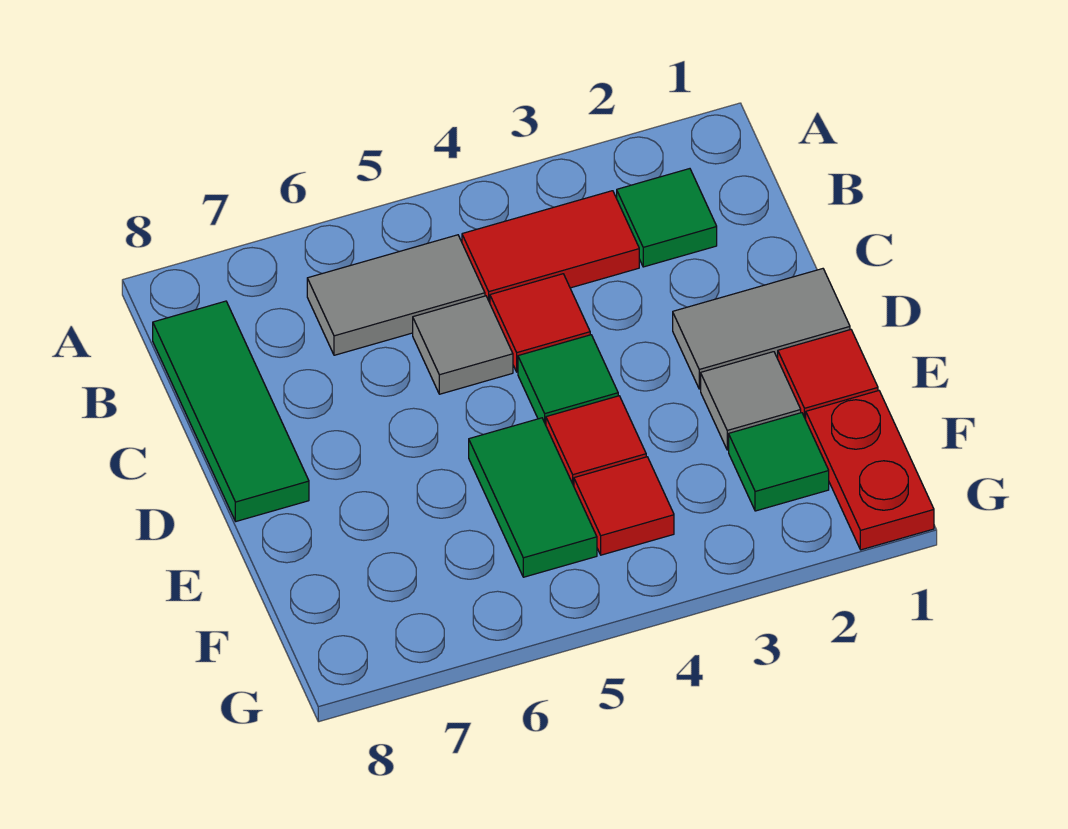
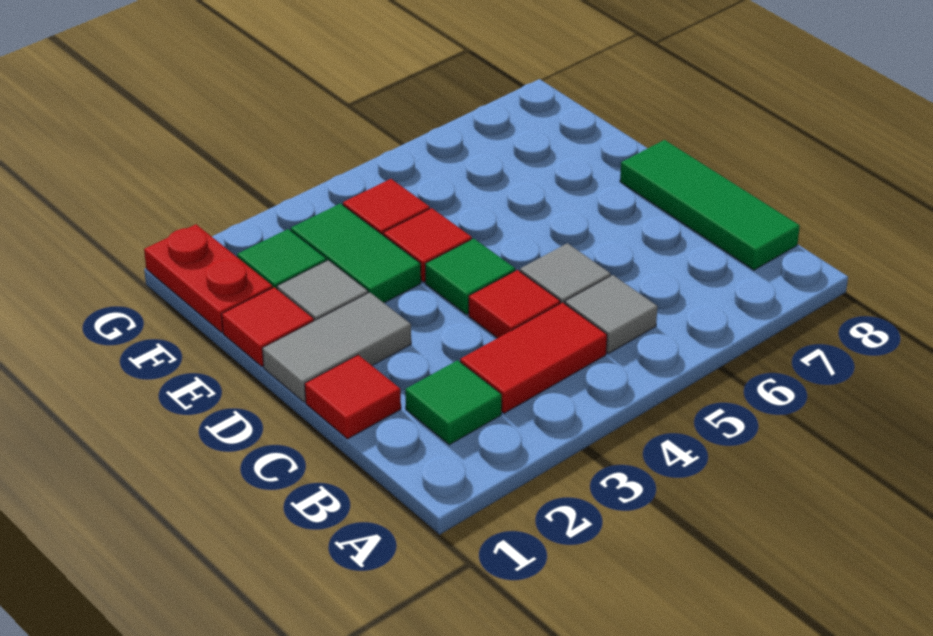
grey tile B5:B6 level 1 -> grey tile B5 level 1
none -> red tile C1 level 1
green tile E5:F5 level 1 -> green tile E3:F3 level 1

